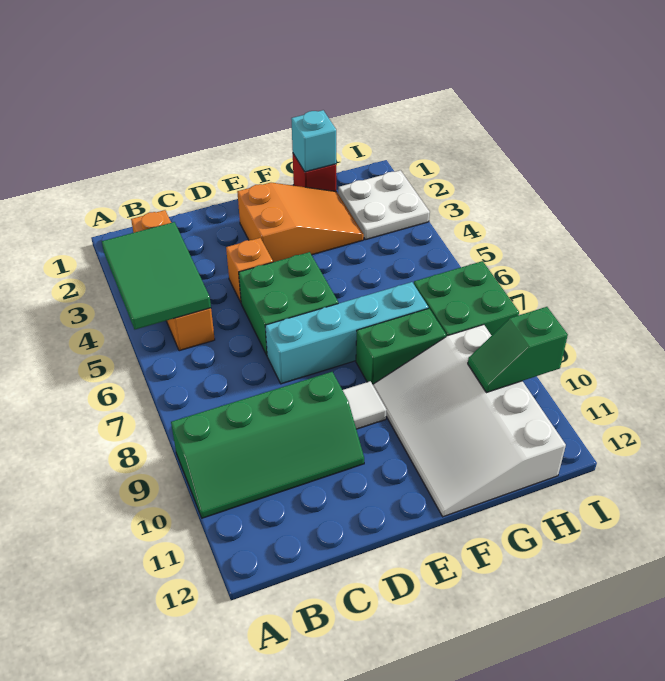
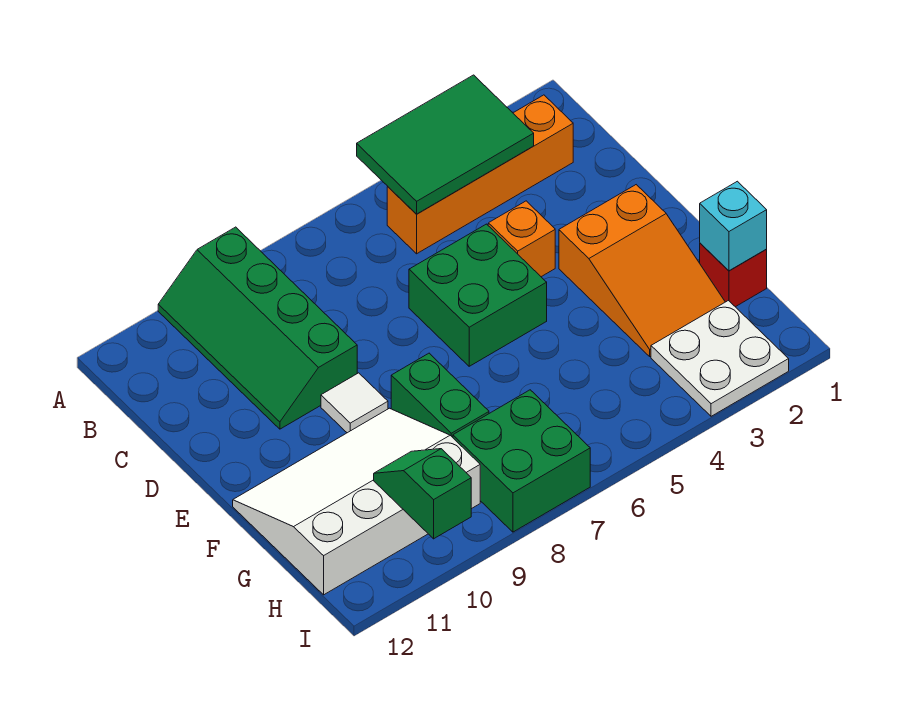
cyan brick D7:G7 level 1 -> none

